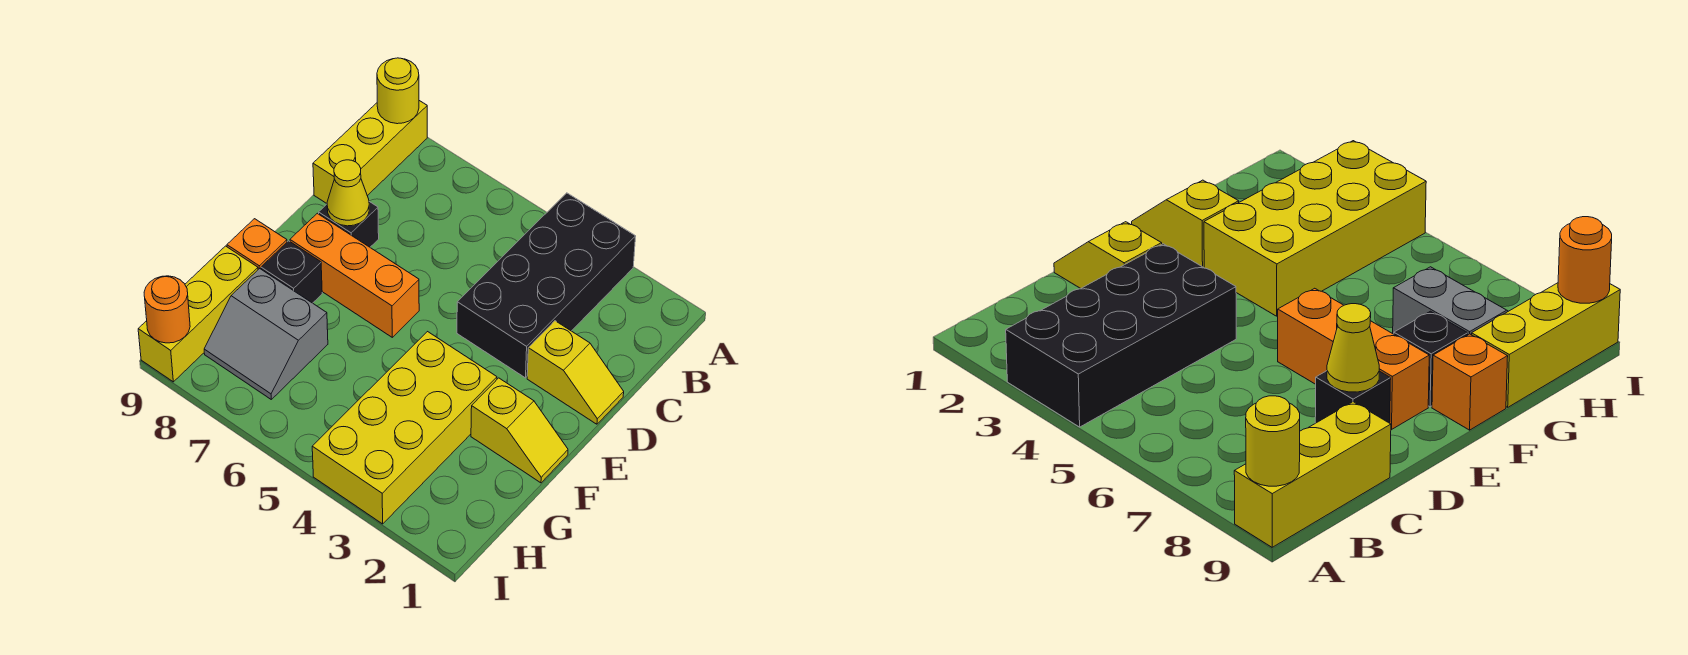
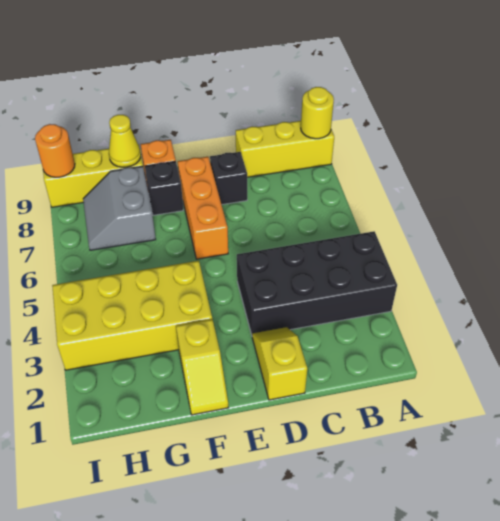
yellow slope D1:D2 level 1 top 2 -> yellow slope D1:D2 level 1 top 1
yellow cone D8 level 2 -> yellow cone G9 level 2

